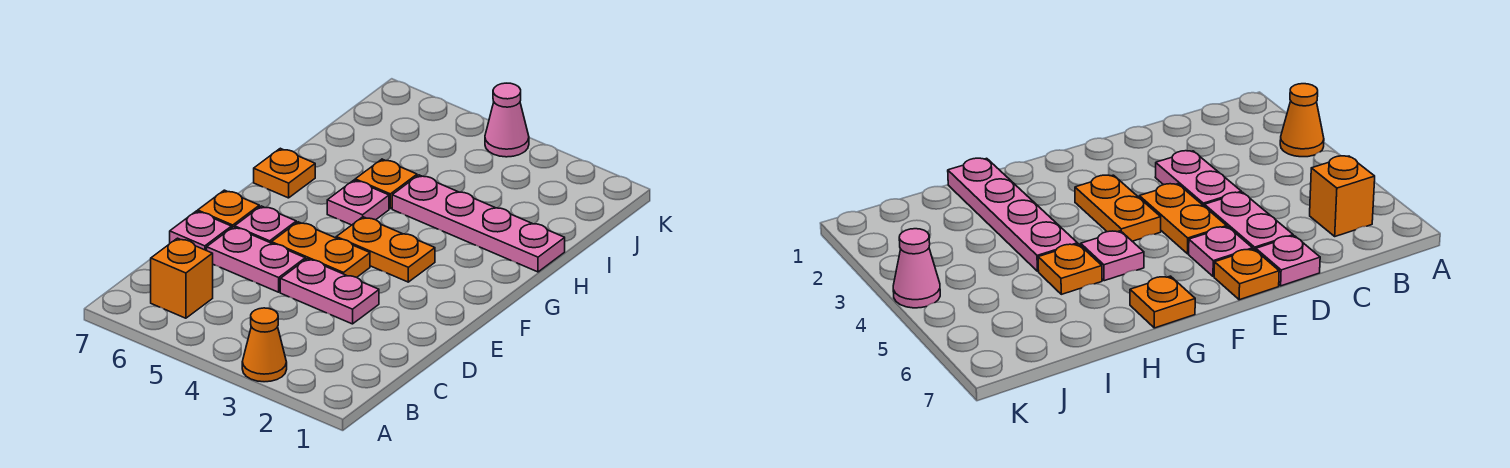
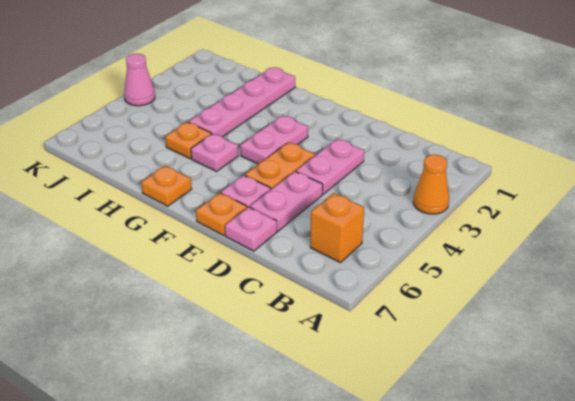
orange plate F3:F4 level 1 -> pink plate F3:F4 level 1

